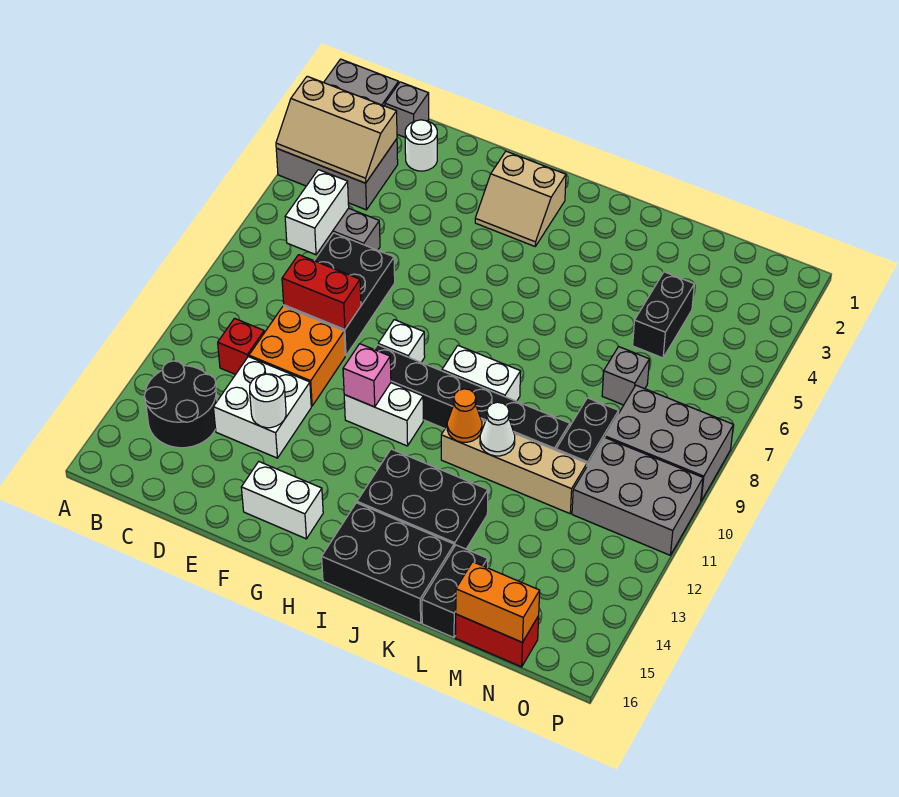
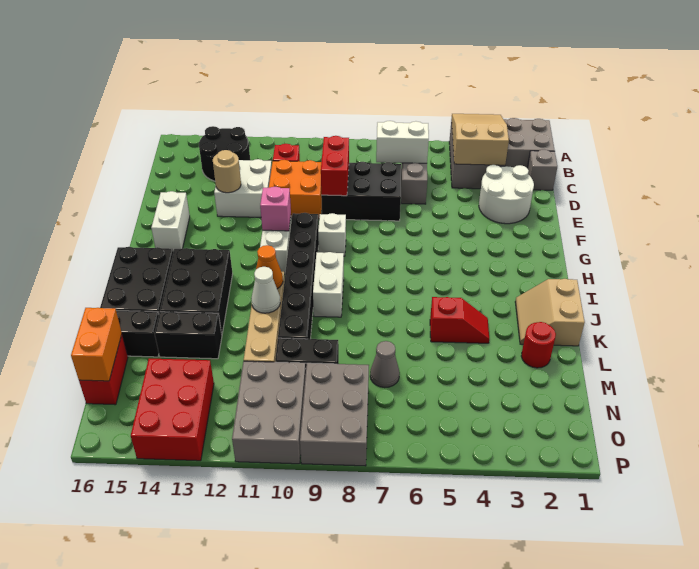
tan slope A3:C4 level 2 top 3 -> tan slope A3:C4 level 2 top C
white round brick D2 level 1 -> white round brick D2:E3 level 1
white round brick E13 level 2 -> tan round brick E13 level 2
tan slope G2:H3 level 1 top 2 -> tan slope J1:K2 level 1 top 1
none -> red slope K4:K5 level 1 top 5
none -> red round brick L2 level 1
black brick M4:M5 level 1 -> black brick L13:L14 level 1
grey brick M7 level 1 -> grey cone M7 level 1
none -> red brick N13:P14 level 1

